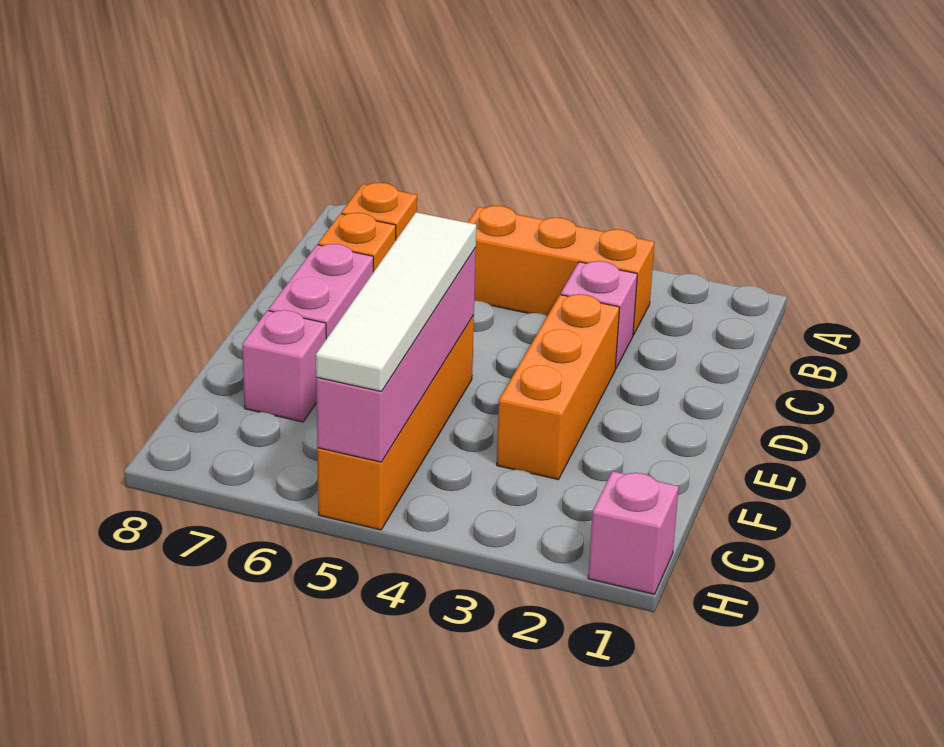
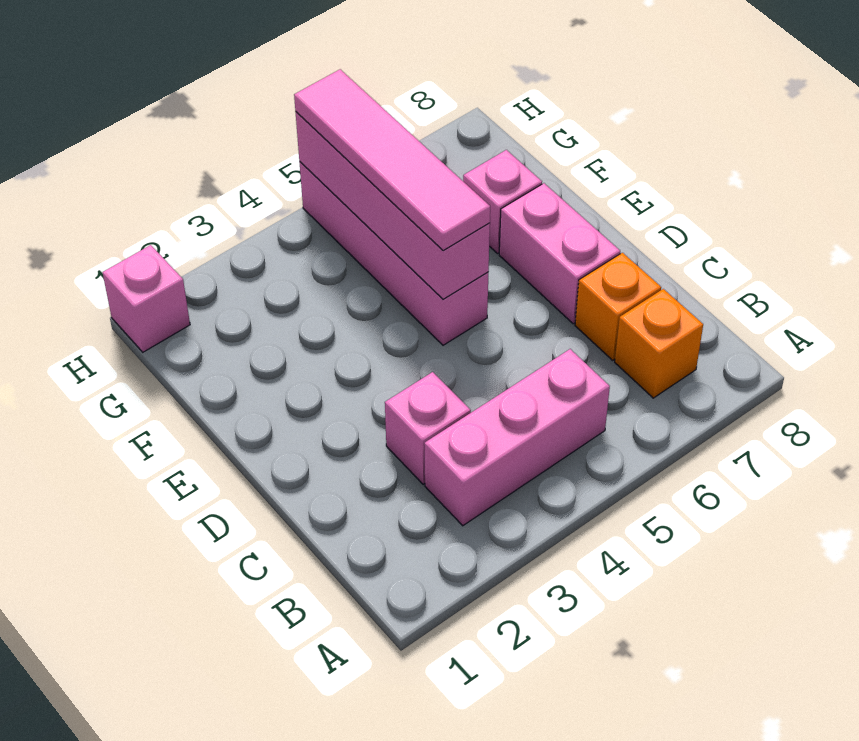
orange brick B3:B5 level 1 -> pink brick B3:B5 level 1
orange brick D3:F3 level 1 -> none
orange brick E5:H5 level 1 -> pink brick E5:H5 level 1
white tile E5:H5 level 3 -> pink tile E5:H5 level 3

